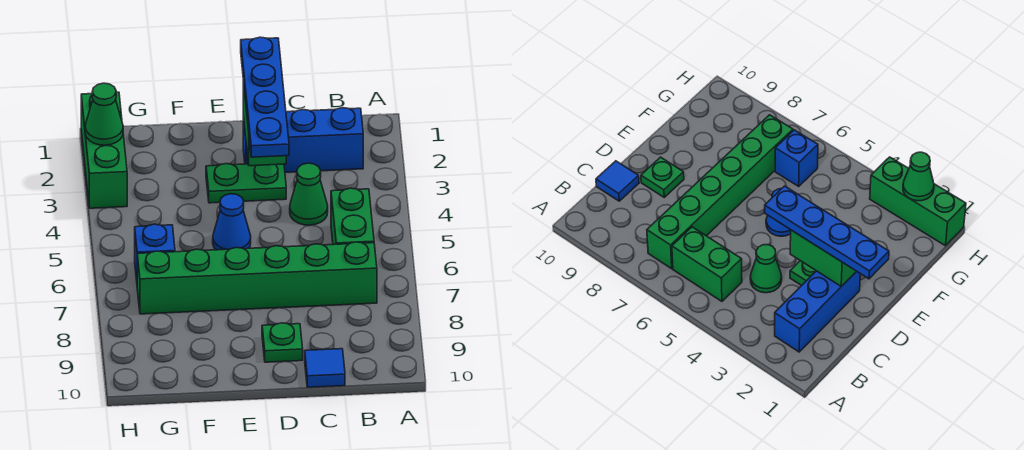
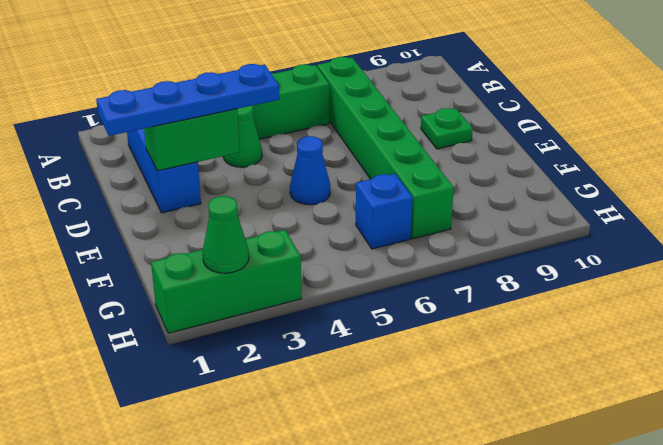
blue tile C10 level 1 -> none
green plate D3:E3 level 1 -> none

